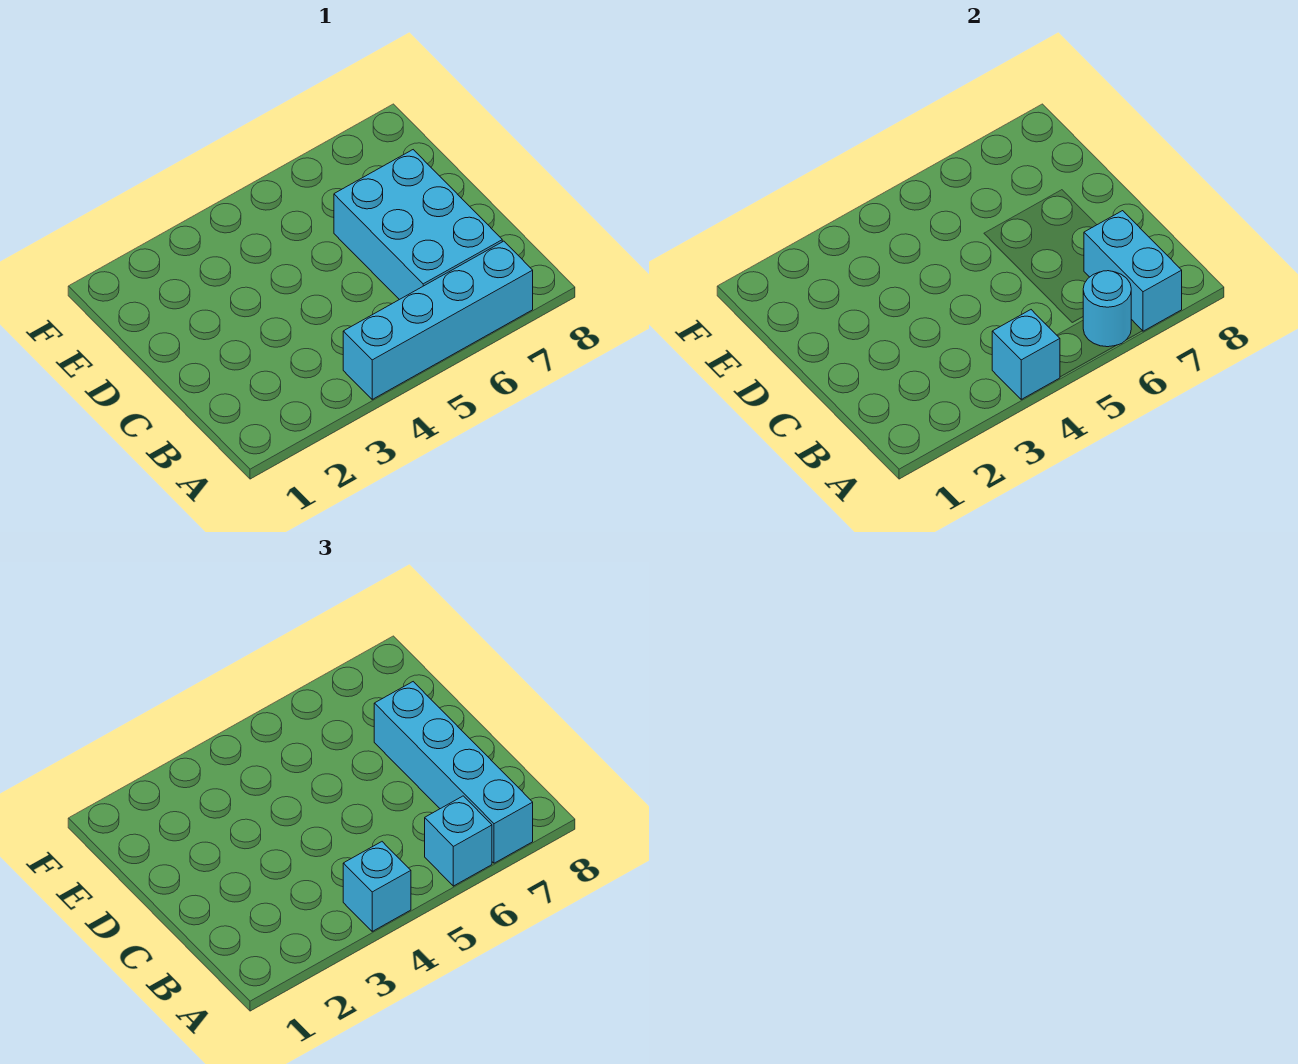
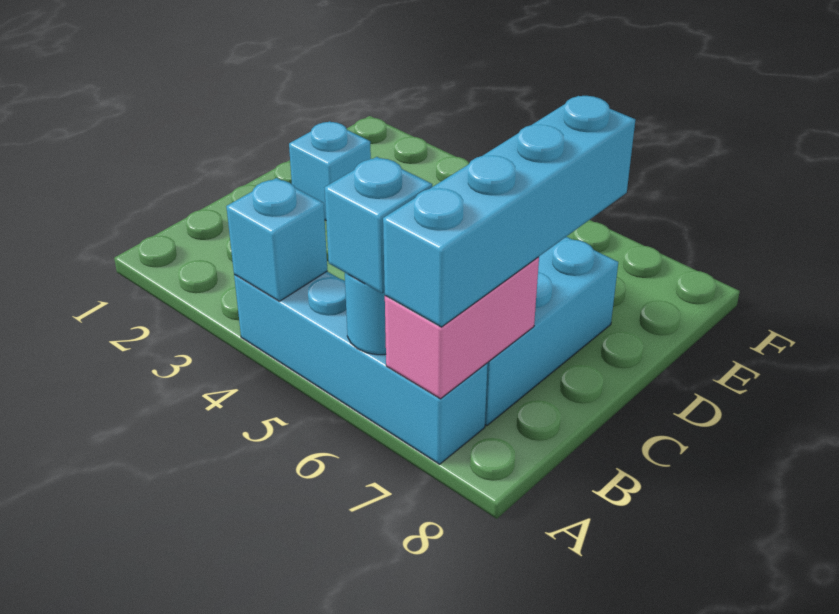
cyan brick A4 level 3 -> cyan brick D2 level 1
cyan brick A7:B7 level 2 -> pink brick A7:B7 level 2

